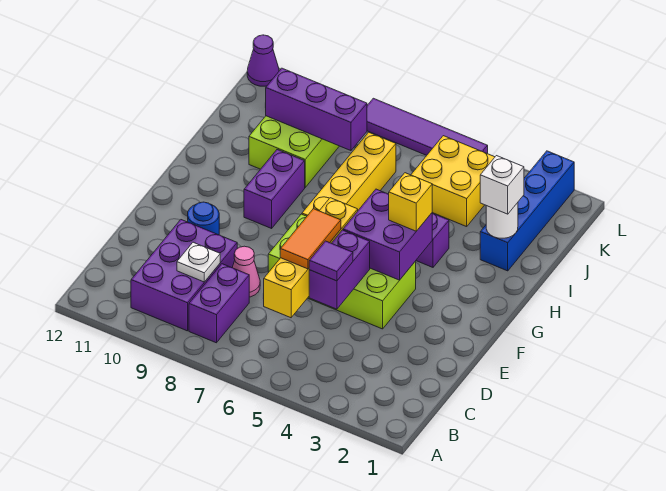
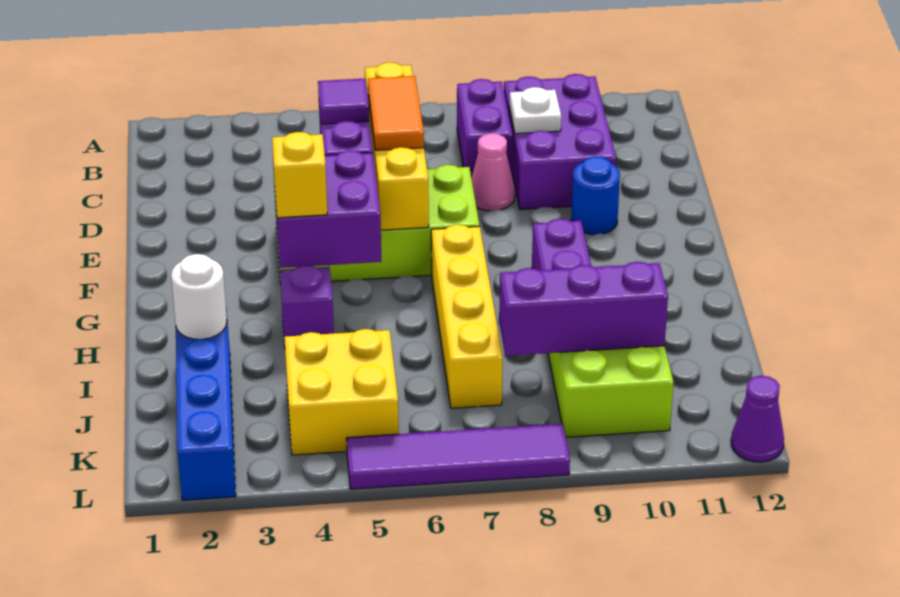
white brick I2 level 3 -> none

